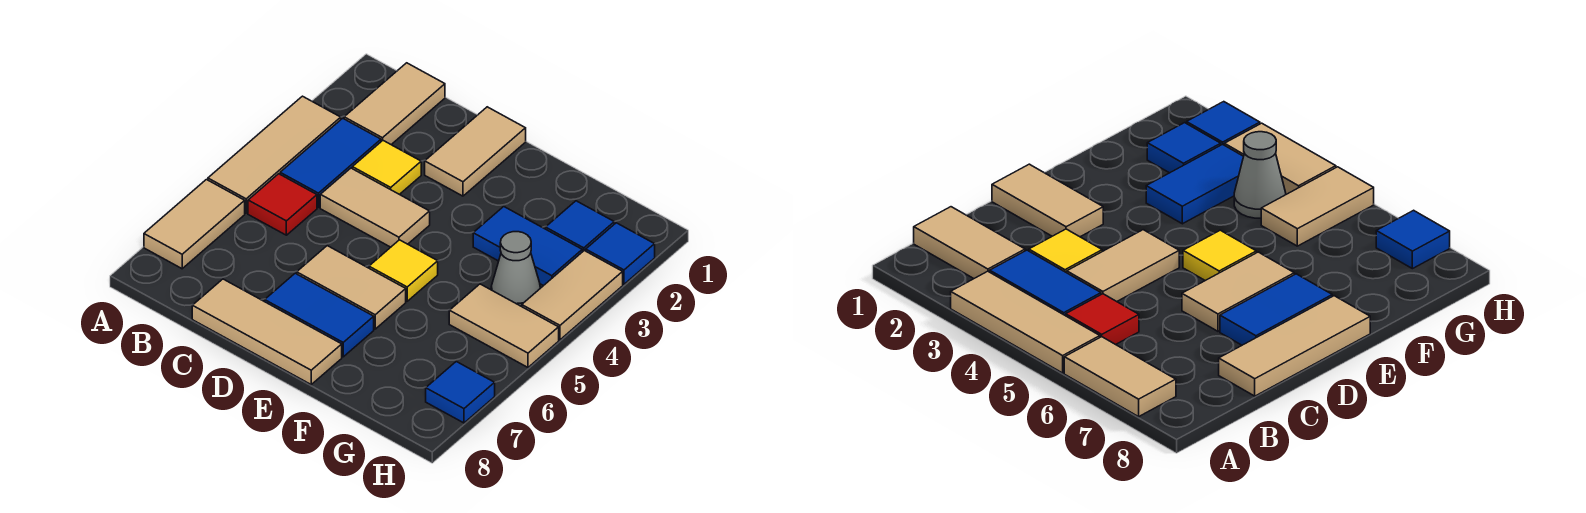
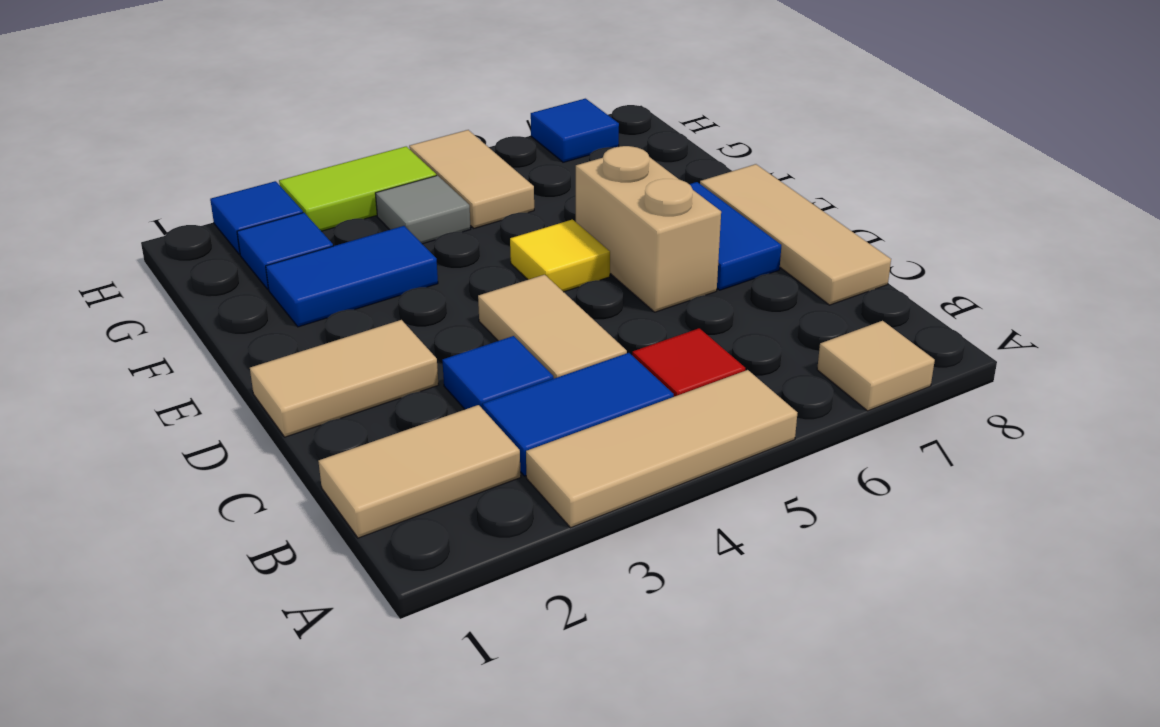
tan tile A6:A7 level 1 -> tan tile A7 level 1
yellow tile C3 level 1 -> blue tile C3 level 1
tan tile D6:E6 level 1 -> tan brick D6:E6 level 1
blue tile F3:G3 level 1 -> blue tile F2:F3 level 1
grey cone G4 level 1 -> grey tile G4 level 1
tan tile H3:H4 level 1 -> lime tile H3:H4 level 1

